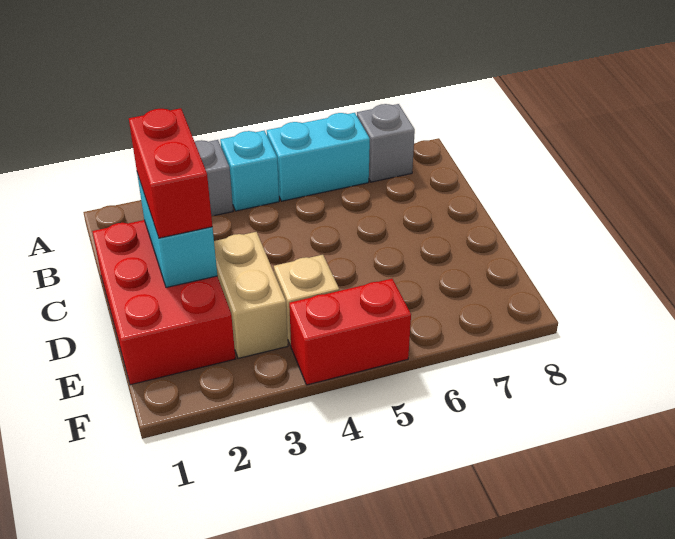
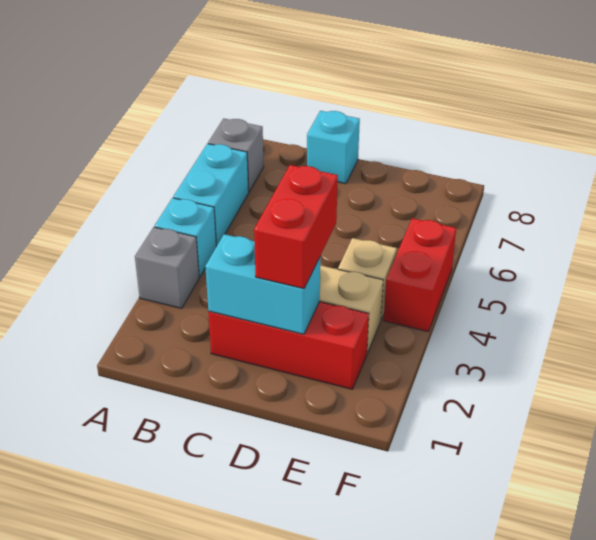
red brick C1:E2 level 1 -> red brick C2:E2 level 1
red brick C2:D2 level 3 -> red brick D2:D3 level 3
none -> cyan brick C8 level 1

